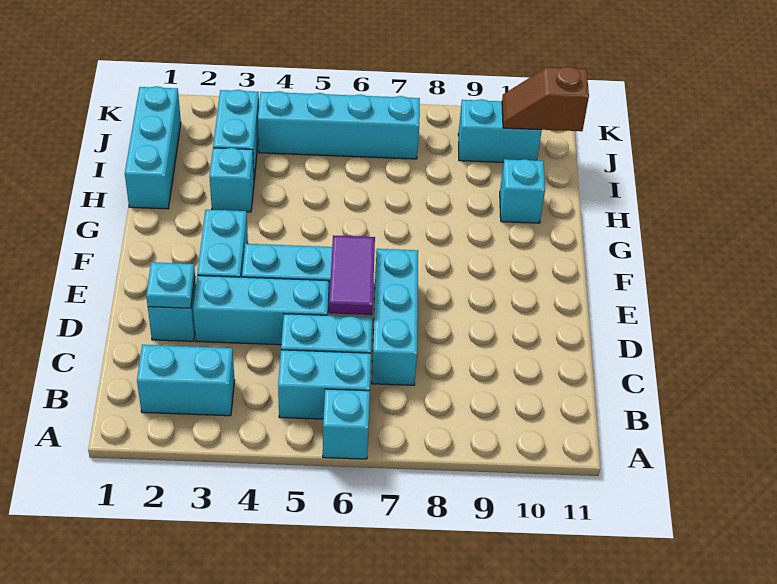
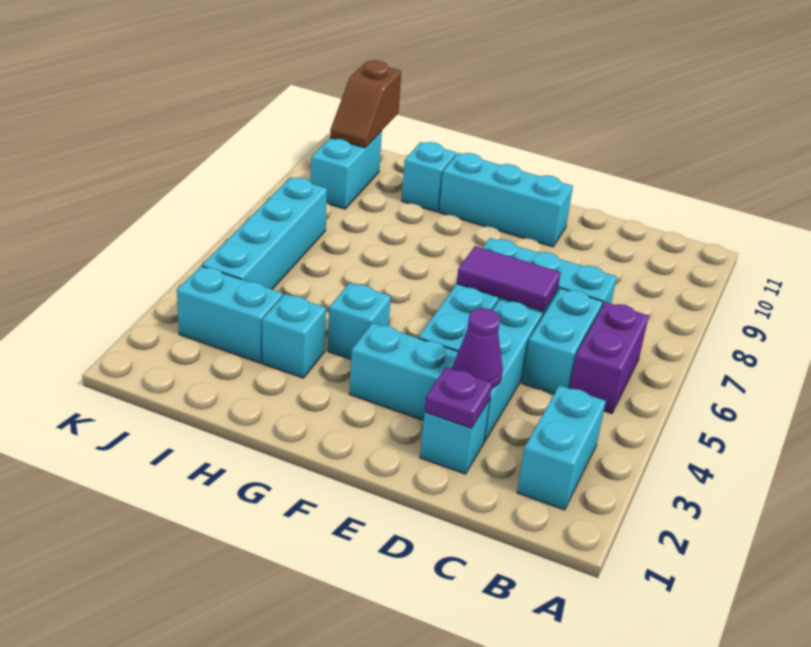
cyan brick A6 level 1 -> cyan brick G4 level 1
cyan brick B5:B6 level 1 -> purple brick B5:B6 level 1
cyan plate D2 level 2 -> purple plate D2 level 2
none -> purple cone D3 level 2
cyan brick H1:J1 level 1 -> cyan brick E10:G10 level 1

